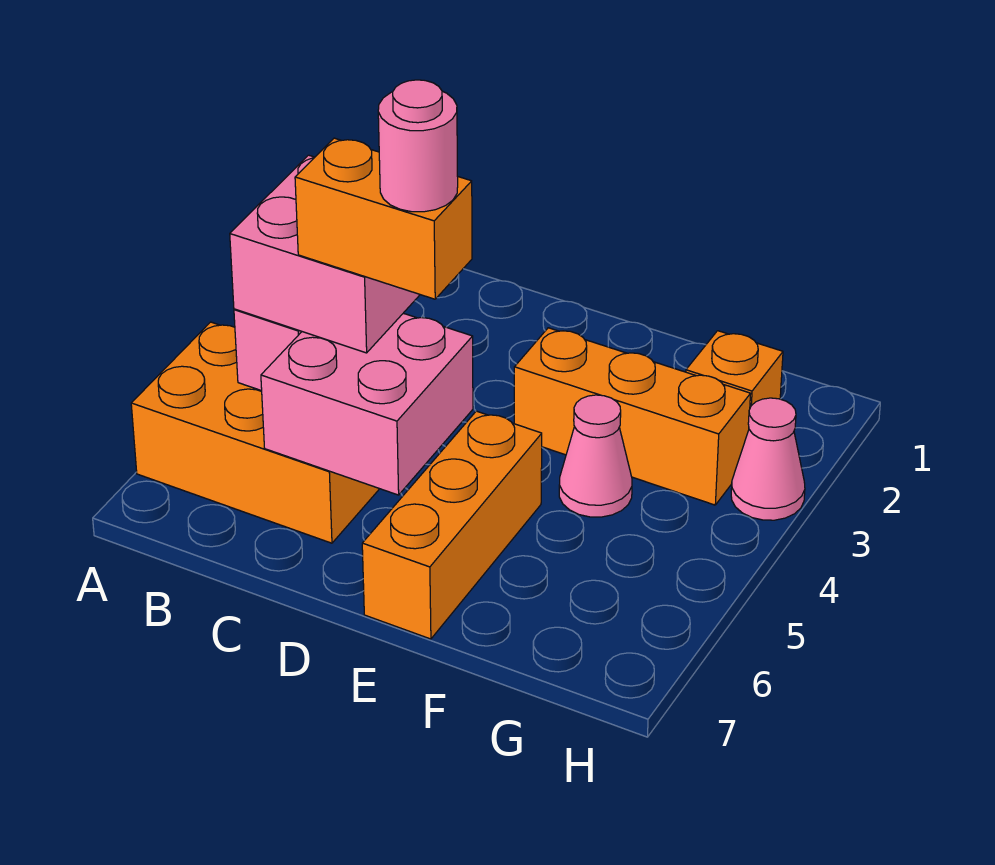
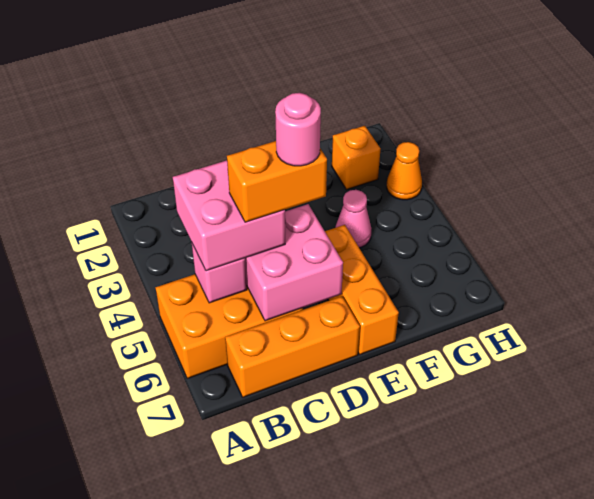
orange brick E3:G3 level 1 -> orange brick B7:D7 level 1
pink cone H3 level 1 -> orange cone H3 level 1

